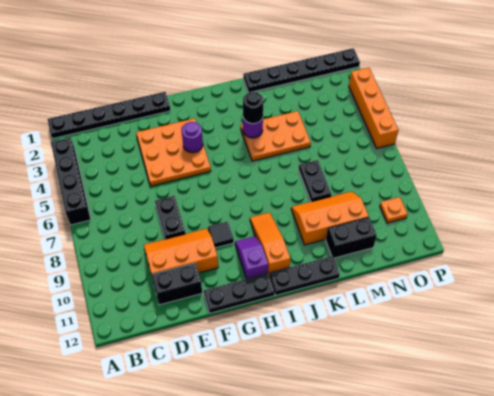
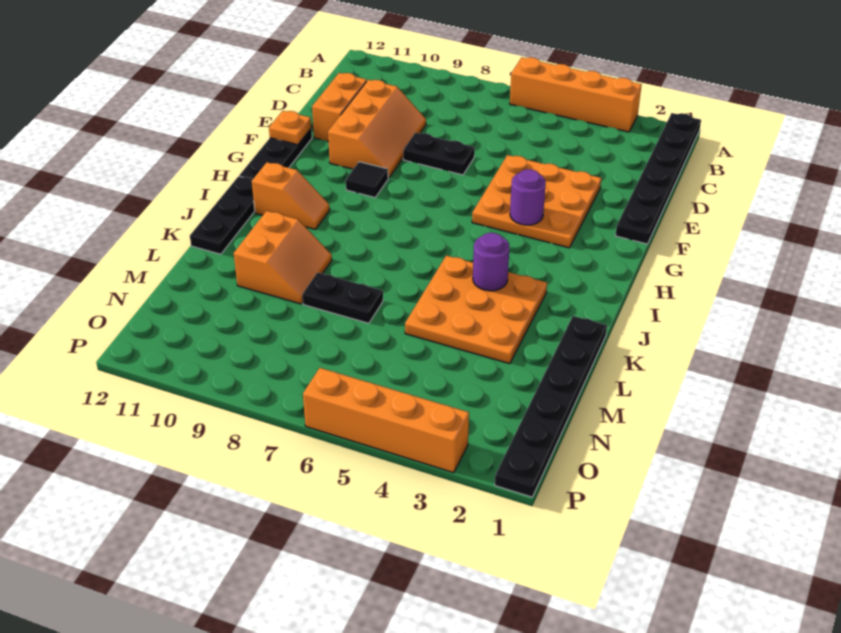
black brick A3:A6 level 1 -> orange brick A3:A6 level 1
black brick D11:E11 level 1 -> orange brick D11:E11 level 1
purple slope H10:H11 level 1 top 11 -> none
orange slope I9:I11 level 1 top 11 -> orange slope I10:I11 level 1 top 11
orange plate J4:L5 level 1 -> orange plate J3:L5 level 1
black round brick J4 level 3 -> none
orange slope K9:M10 level 1 top 10 -> orange slope K9:L10 level 1 top 10
black brick L11:M11 level 1 -> none
orange plate O10 level 1 -> orange plate F12 level 2

